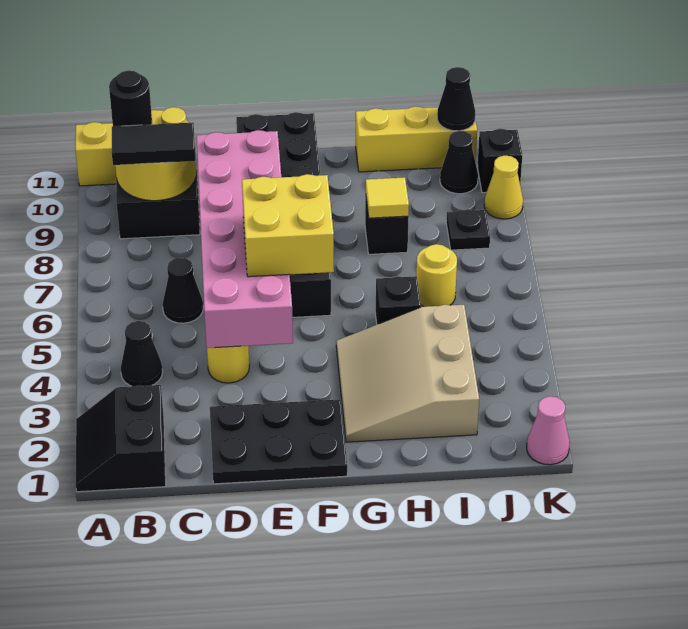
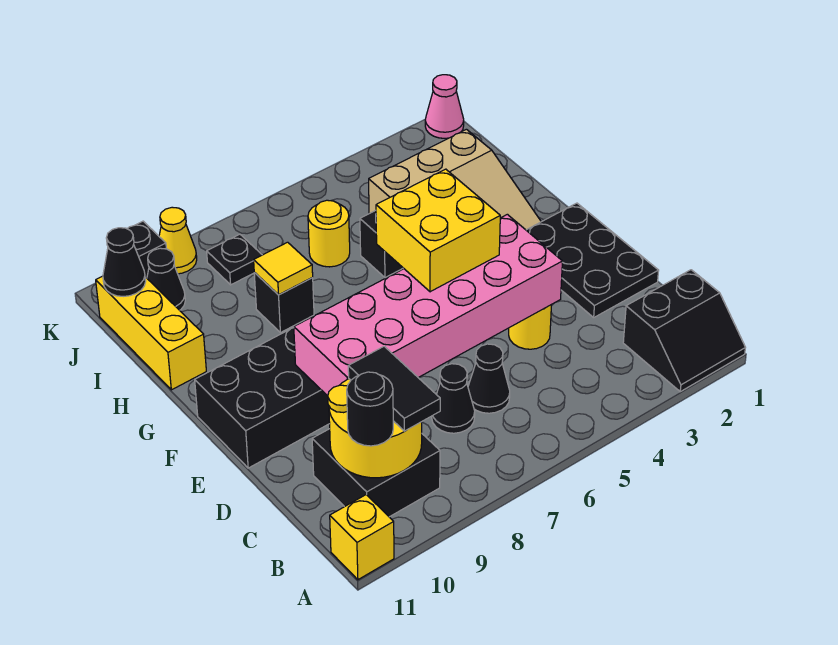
black cone B4 level 1 -> black cone C7 level 1

